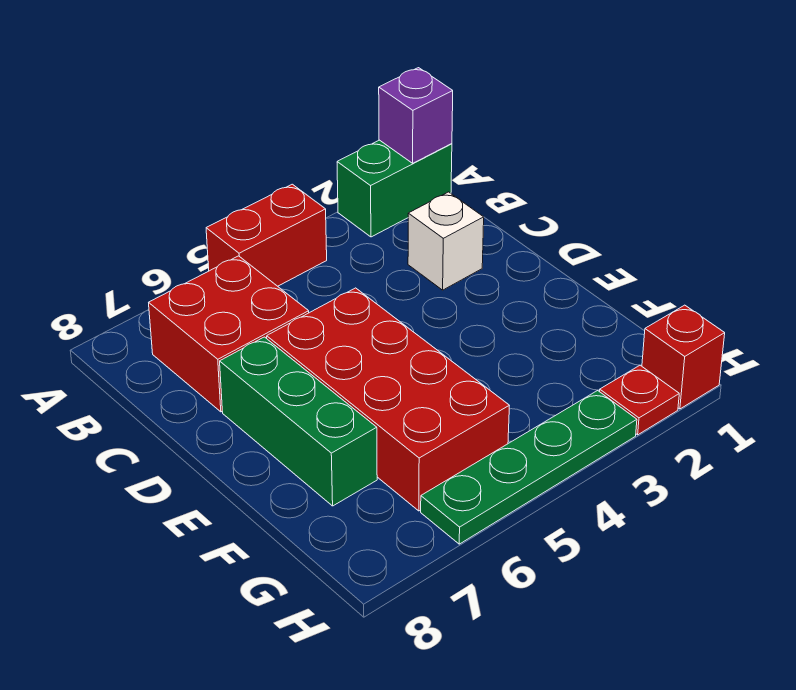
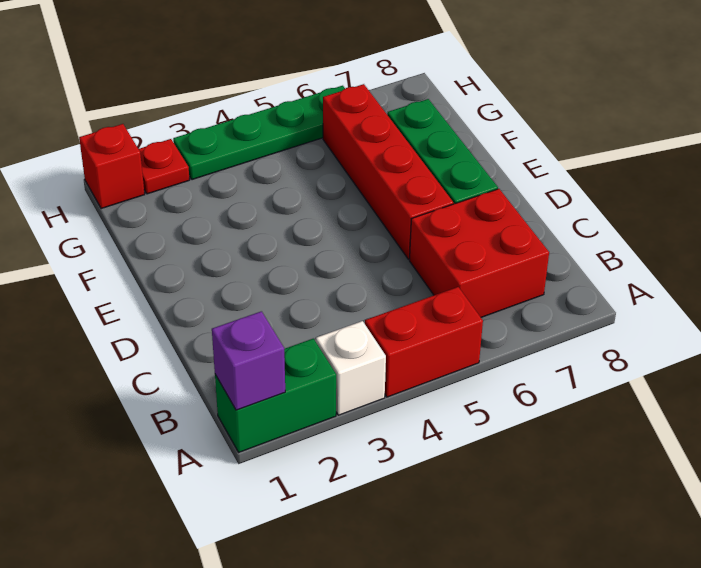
white brick C2 level 1 -> white brick A3 level 1
red brick D5:G6 level 1 -> red brick D6:G6 level 1

